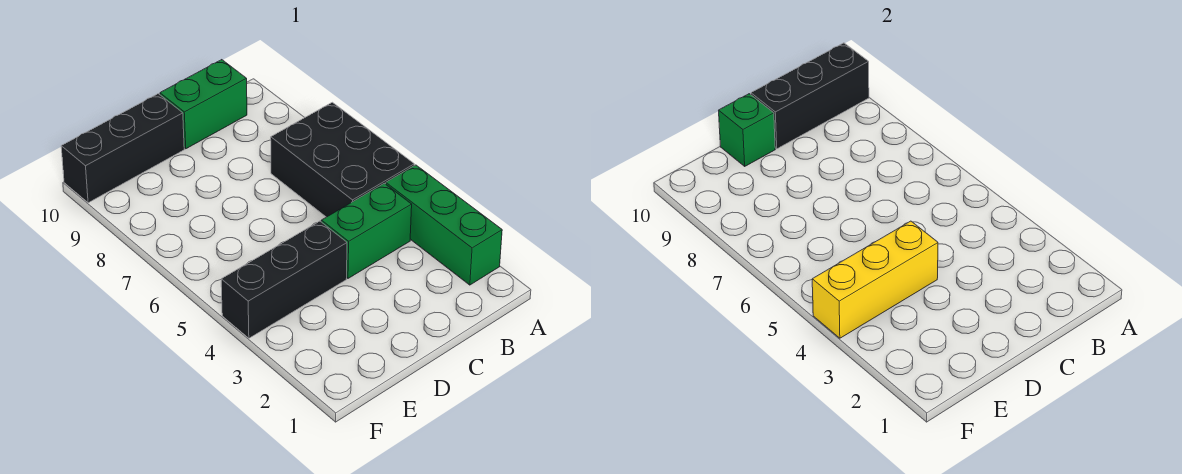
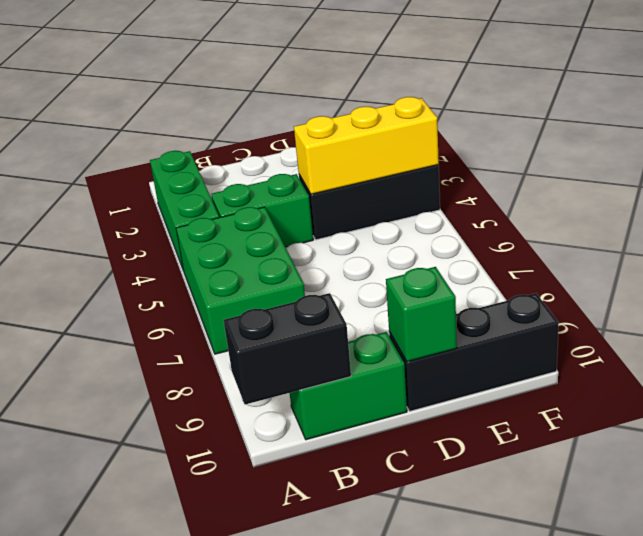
black brick A5:B7 level 1 -> green brick A5:B7 level 1
black brick A10:C10 level 2 -> black brick A10:B10 level 2

